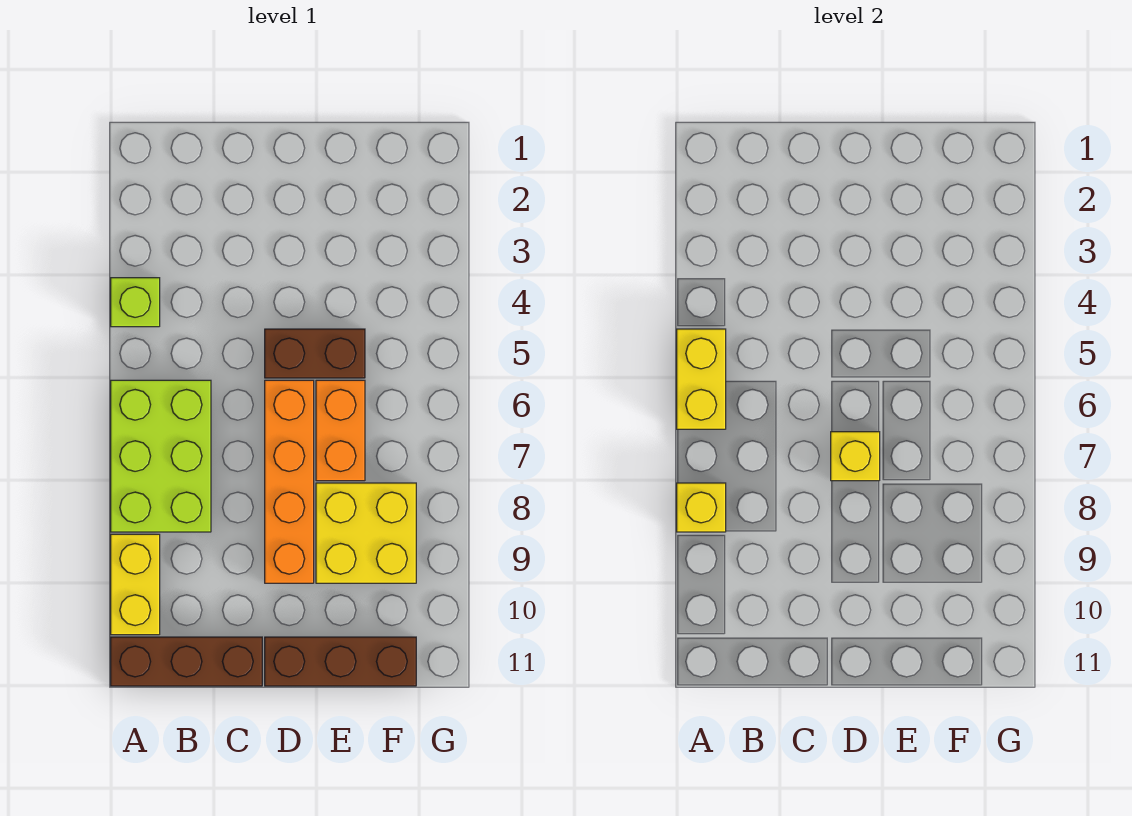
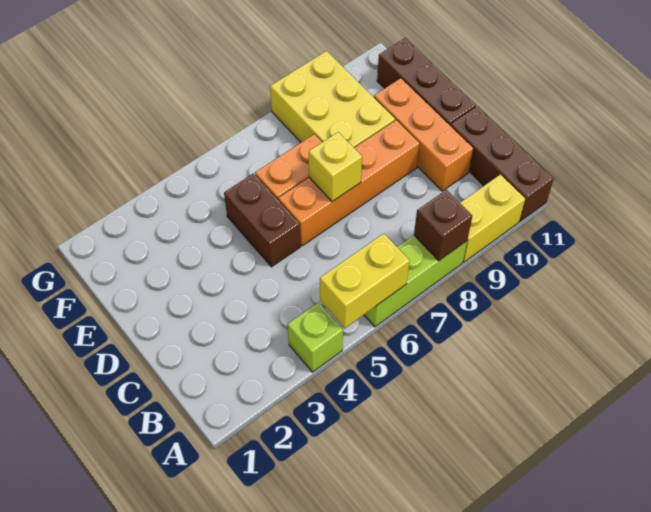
lime brick A6:B8 level 1 -> lime brick A6:A8 level 1
yellow brick A8 level 2 -> brown brick A8 level 2
none -> orange brick C10:E10 level 1
yellow brick E8:F9 level 1 -> yellow brick E8:G9 level 1

